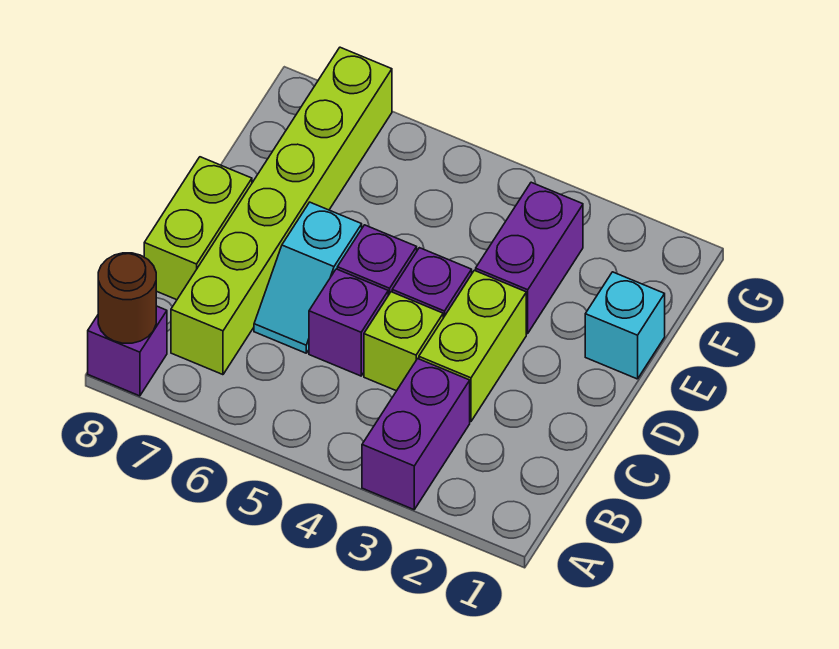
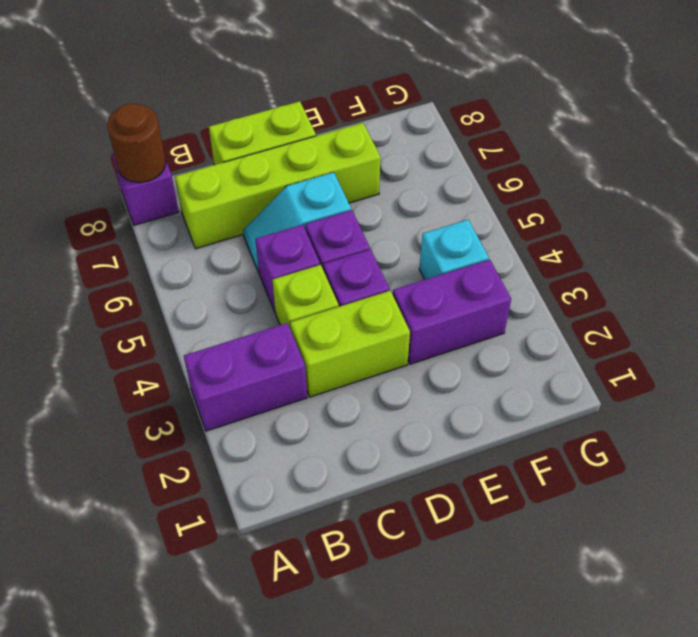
lime brick B7:G7 level 1 -> lime brick B7:E7 level 1
cyan brick E1 level 1 -> cyan brick F4 level 1

